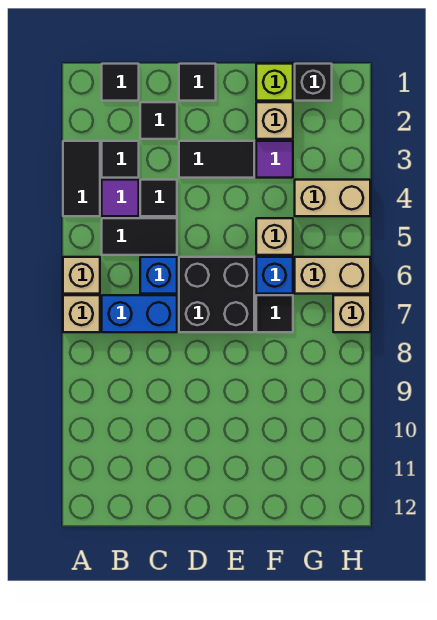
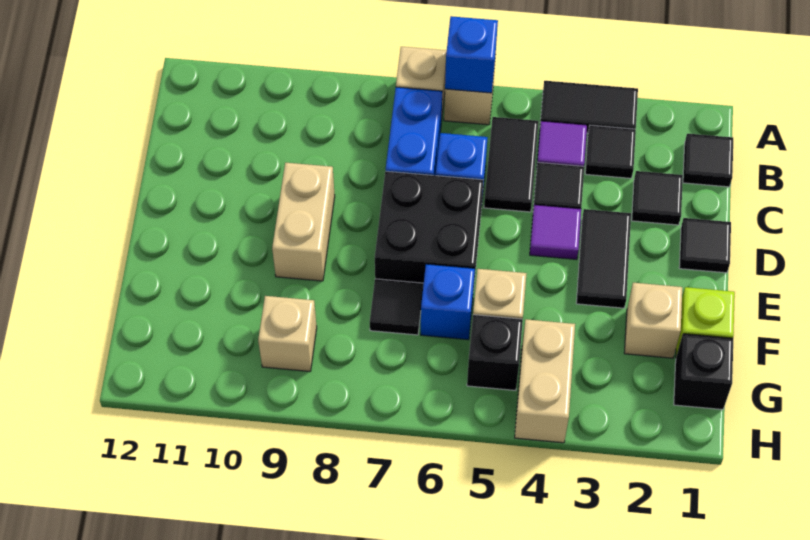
none -> blue brick A6 level 2
purple tile F3 level 1 -> purple tile D4 level 1
none -> black brick G5 level 1
tan brick G6:H6 level 1 -> tan brick D9:E9 level 1
tan brick H7 level 1 -> tan brick G9 level 1

